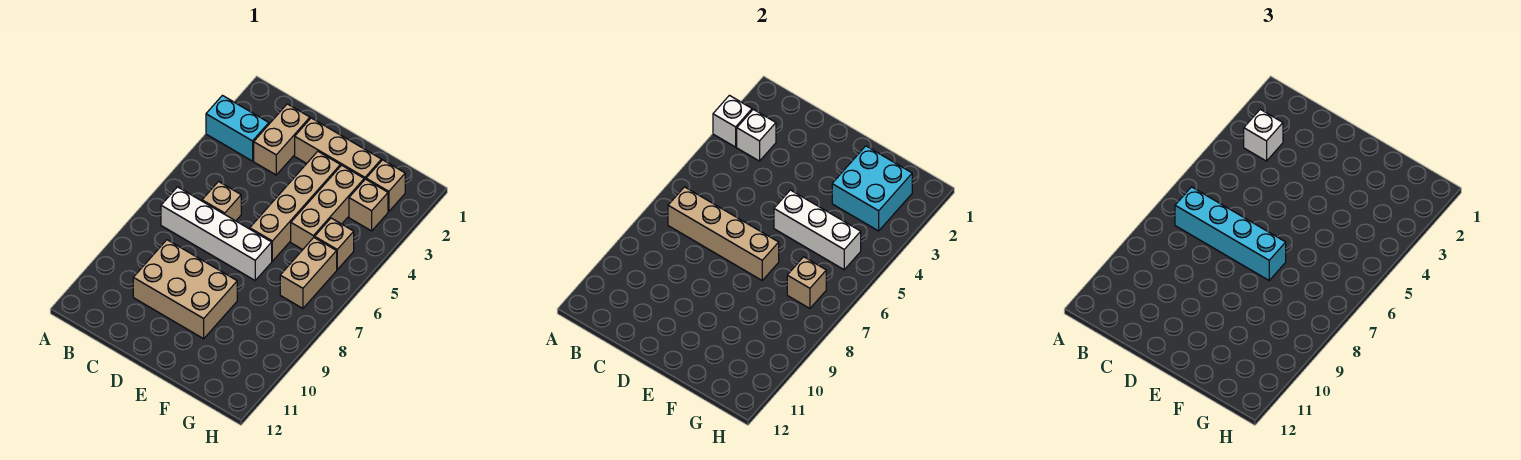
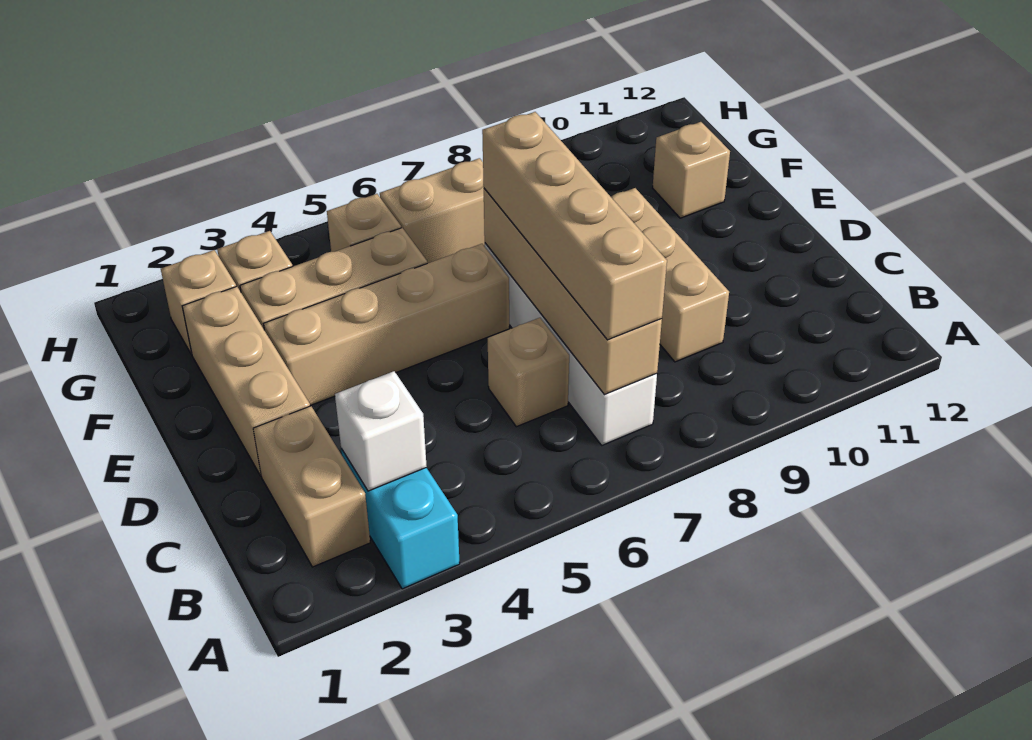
white brick A3 level 2 -> none
white brick B3 level 3 -> none
cyan brick B7:E7 level 3 -> tan brick B7:E7 level 3
tan brick C2:C3 level 1 -> tan brick B2:C2 level 1
tan brick C9:E10 level 1 -> tan brick C9:E9 level 1
white brick E5:G5 level 2 -> none
cyan brick F2:G3 level 2 -> none
tan brick G7 level 2 -> tan brick F11 level 1

